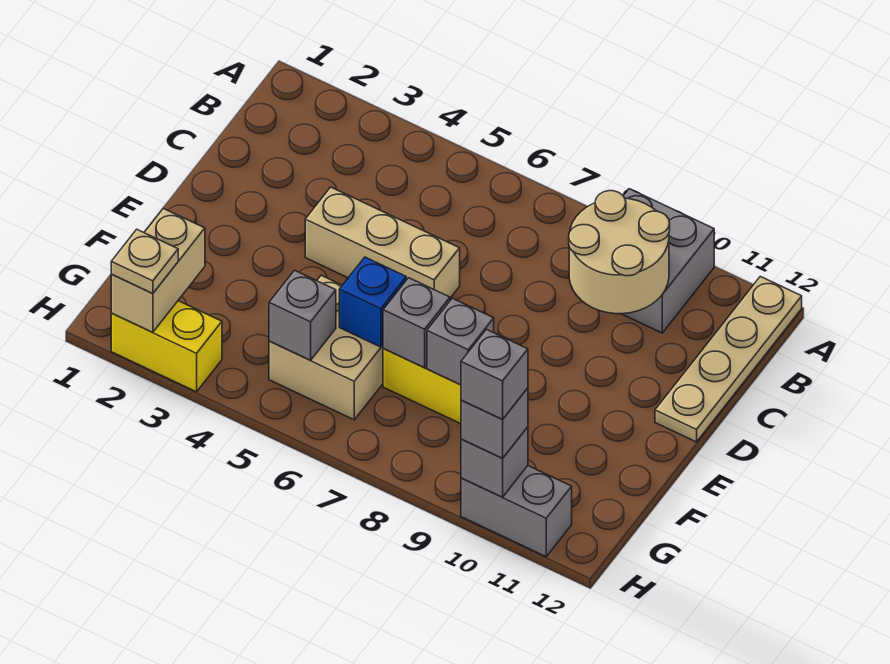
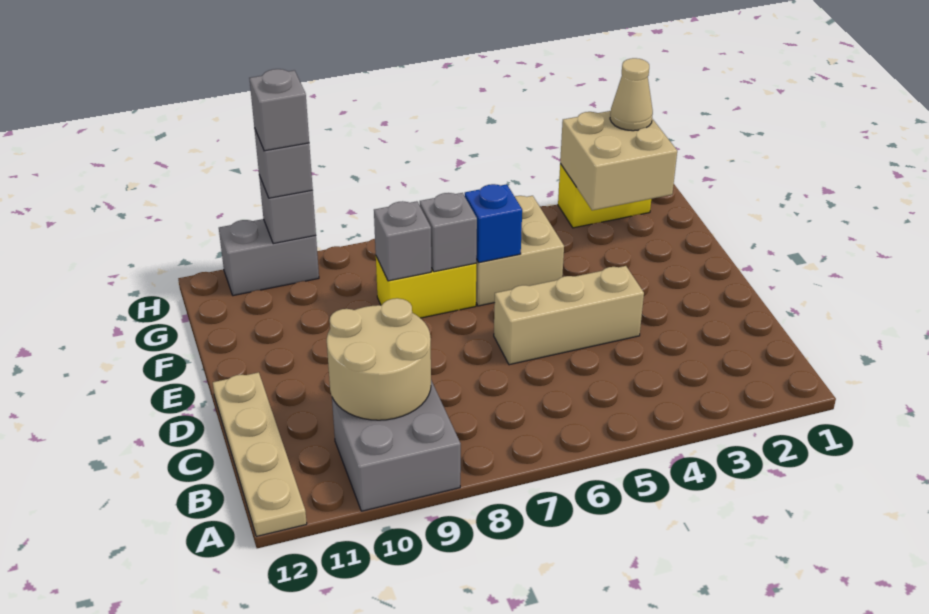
tan brick G2:H2 level 2 -> tan brick G2:H3 level 2
grey brick G5 level 2 -> none
tan plate H2 level 3 -> tan cone H2 level 3

